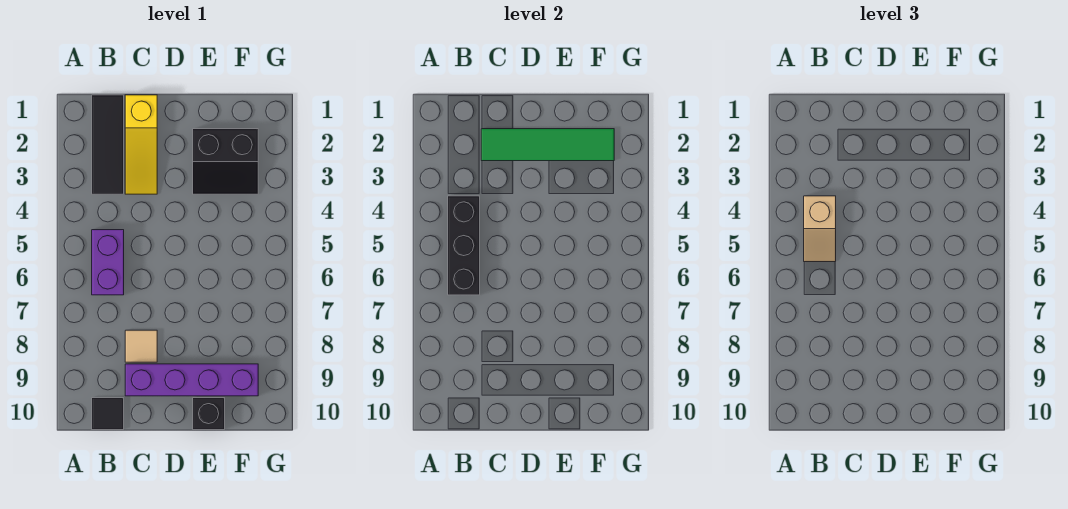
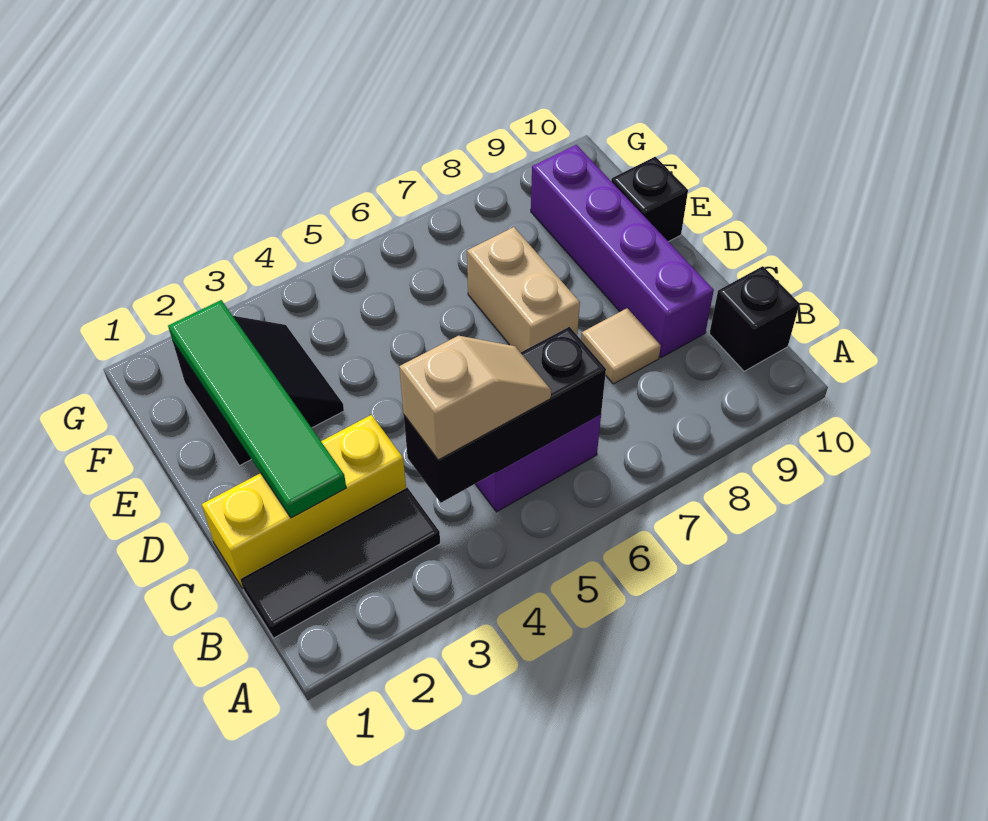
black tile B10 level 1 -> black brick B10 level 1
yellow slope C1:C3 level 1 top 1 -> yellow brick C1:C3 level 1
none -> tan brick D7:E7 level 1

